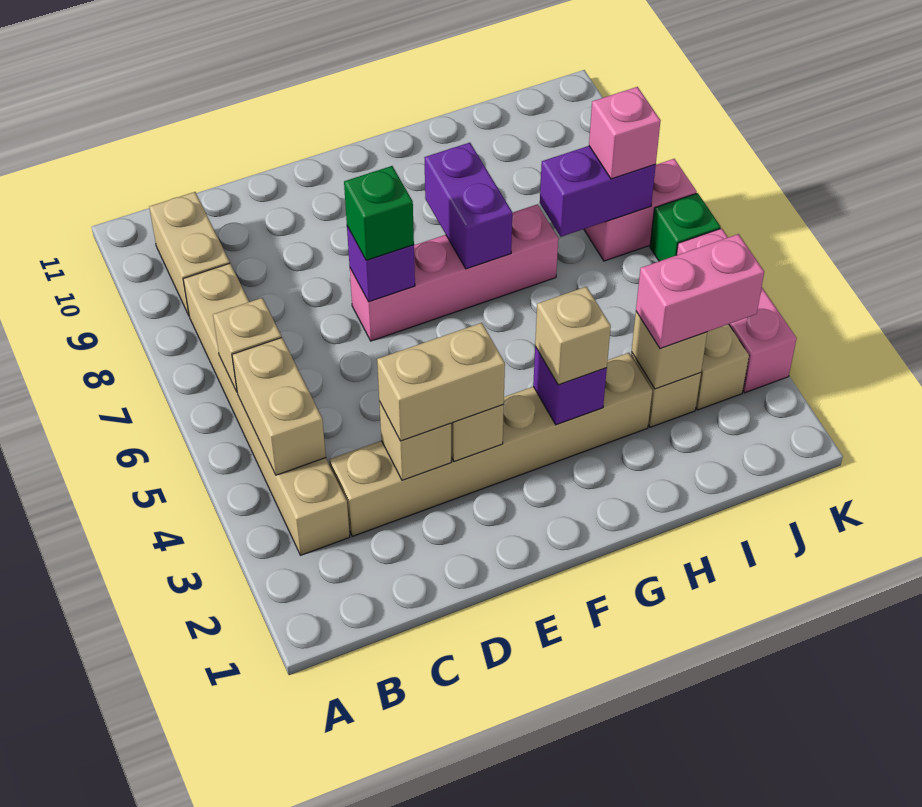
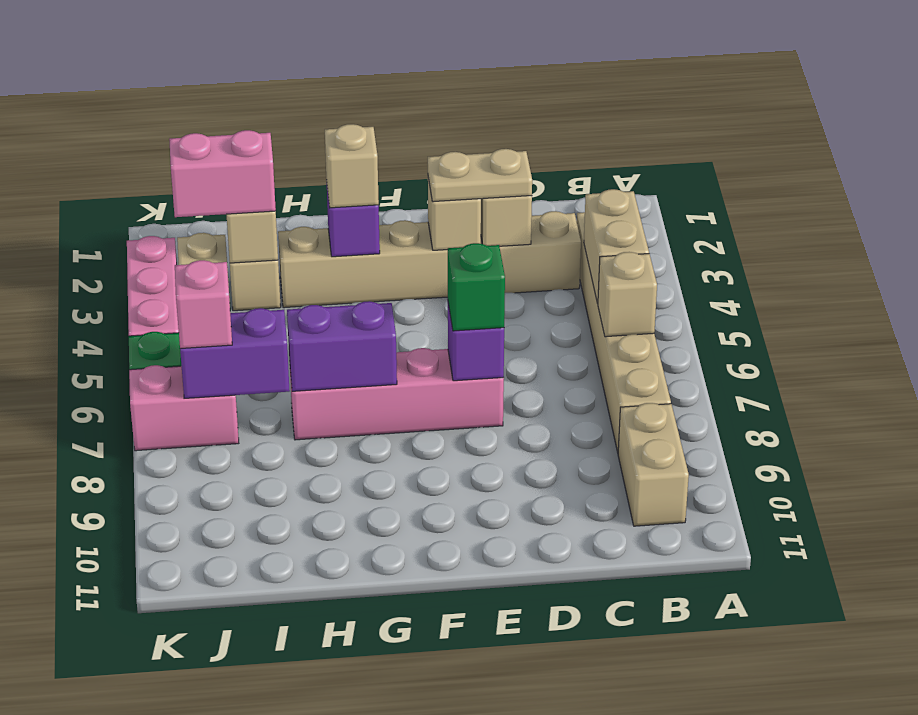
tan brick D3:E3 level 3 -> tan plate D3:E3 level 3
purple brick G7:G8 level 2 -> purple brick G7:H7 level 2

